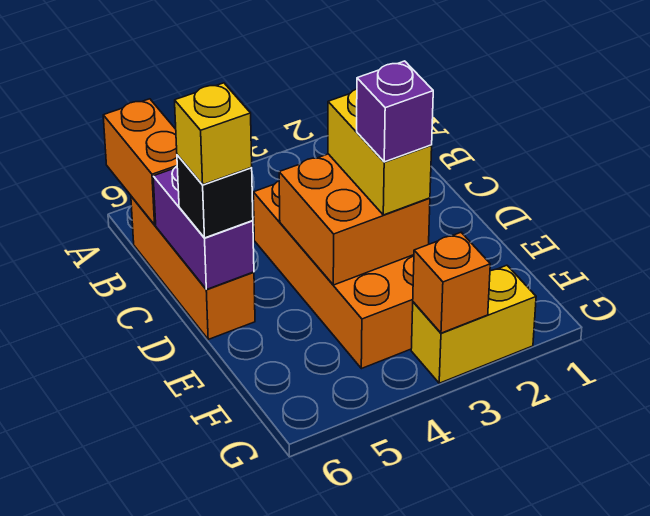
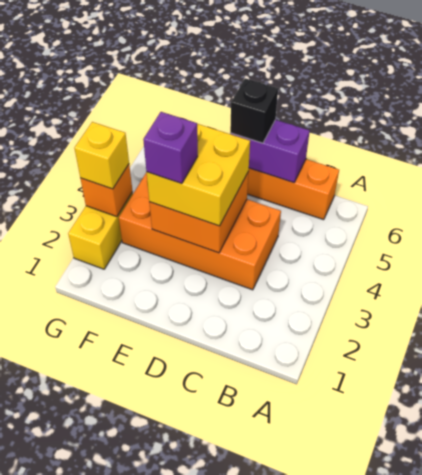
orange brick A6:B6 level 2 -> none
yellow brick D3:E3 level 3 -> yellow brick D3:E4 level 3
yellow brick D6 level 4 -> yellow brick G3 level 3

